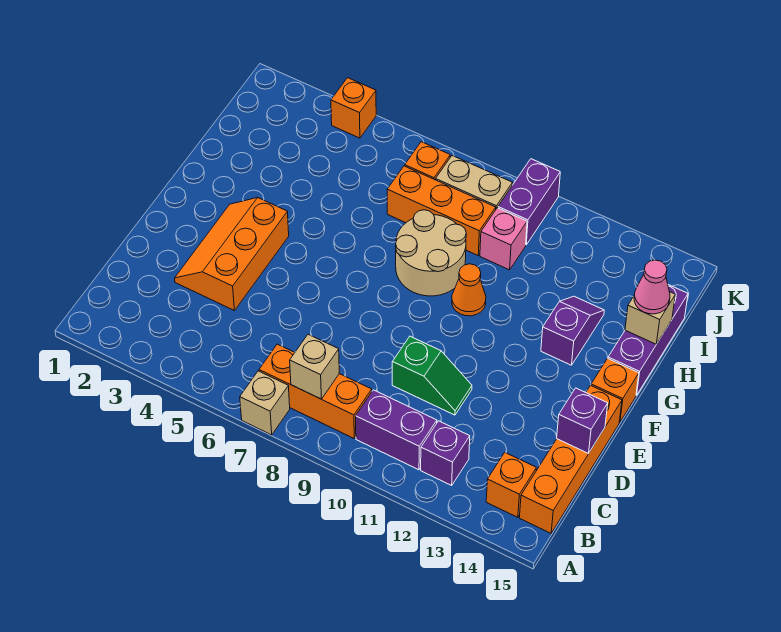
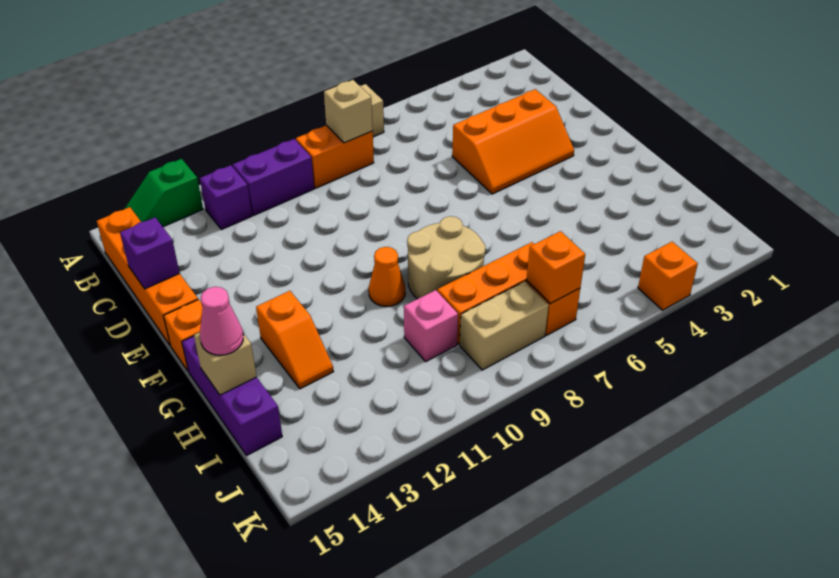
orange brick B7:B9 level 1 -> orange brick B8:B9 level 1
orange brick B14 level 1 -> orange brick J7 level 2
orange slope D3:F4 level 1 top 4 -> orange slope D3:E5 level 1 top D
green slope D10:D11 level 1 top 10 -> green slope A13:A14 level 1 top 13
purple slope G13:H13 level 1 top G -> orange slope G13:H13 level 1 top G
purple brick J10:K10 level 1 -> none

